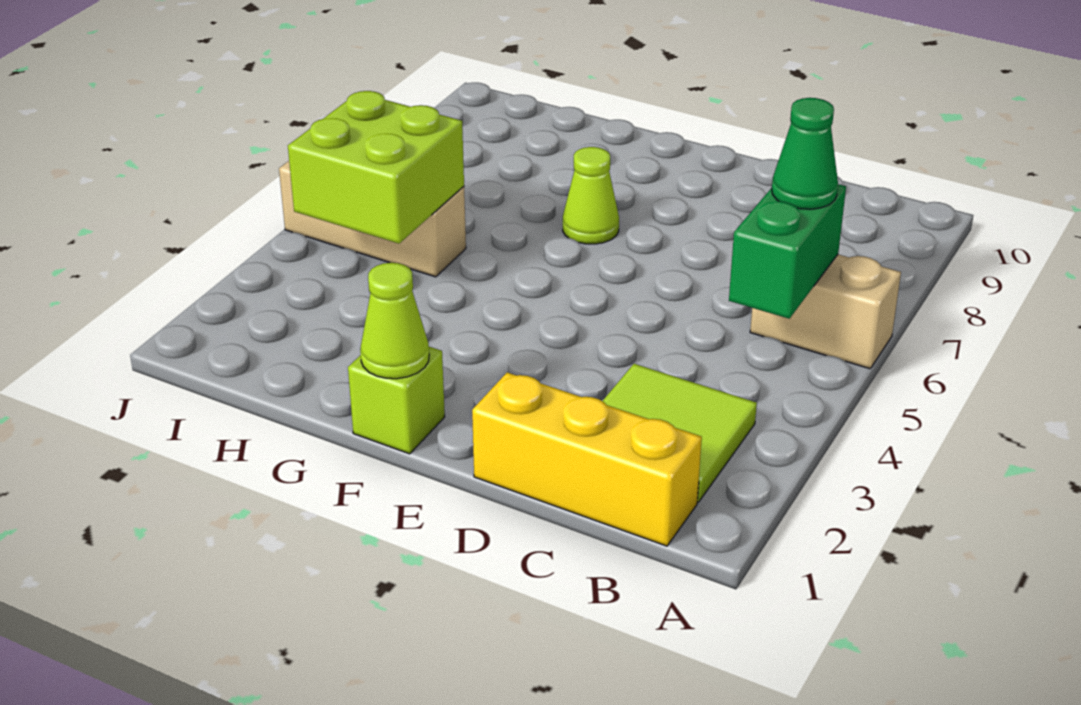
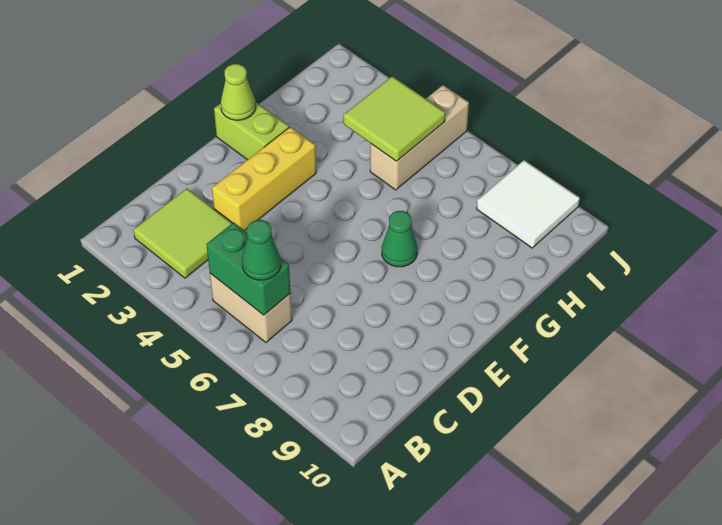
tan brick A6:B6 level 1 -> tan brick B5:B6 level 1
yellow brick B1:D1 level 1 -> yellow brick D3:F3 level 1
lime brick F1 level 1 -> lime brick F1:F2 level 1
lime cone F7 level 1 -> green cone F7 level 1
lime brick H4:I5 level 2 -> lime tile H4:I5 level 2
none -> white tile I8:J9 level 1

